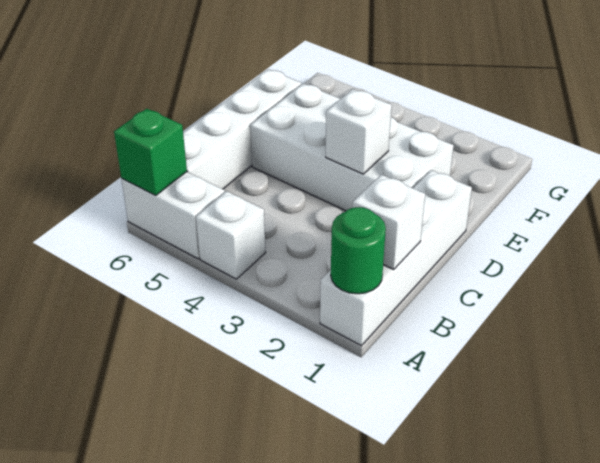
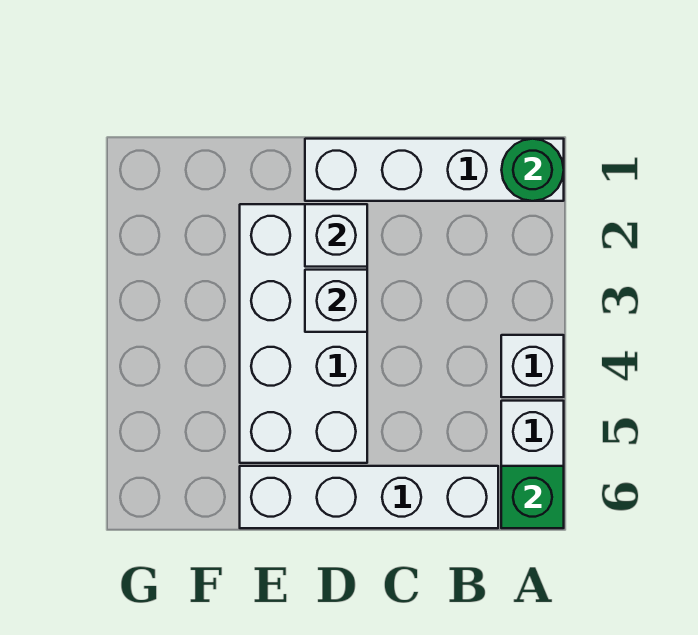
white brick B1 level 2 -> white brick D2 level 2

